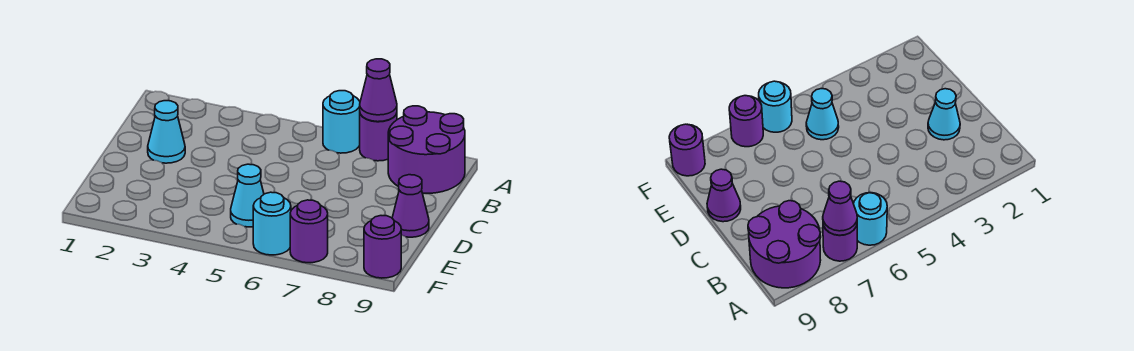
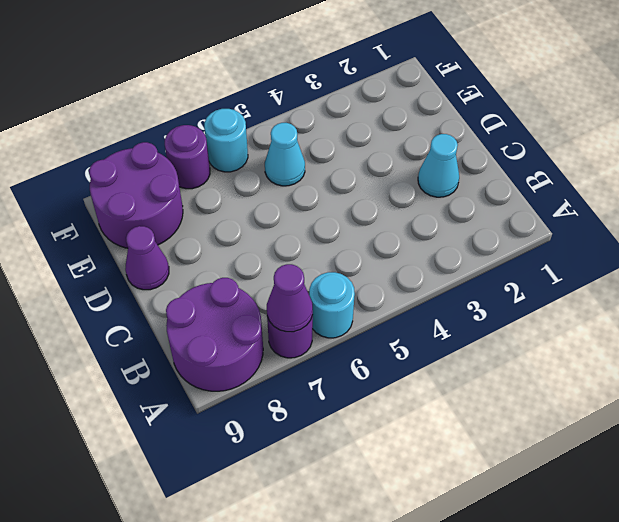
purple round brick F9 level 1 -> purple round brick E8:F9 level 1

